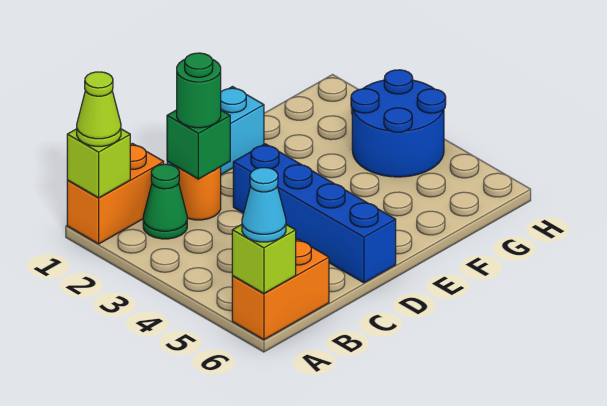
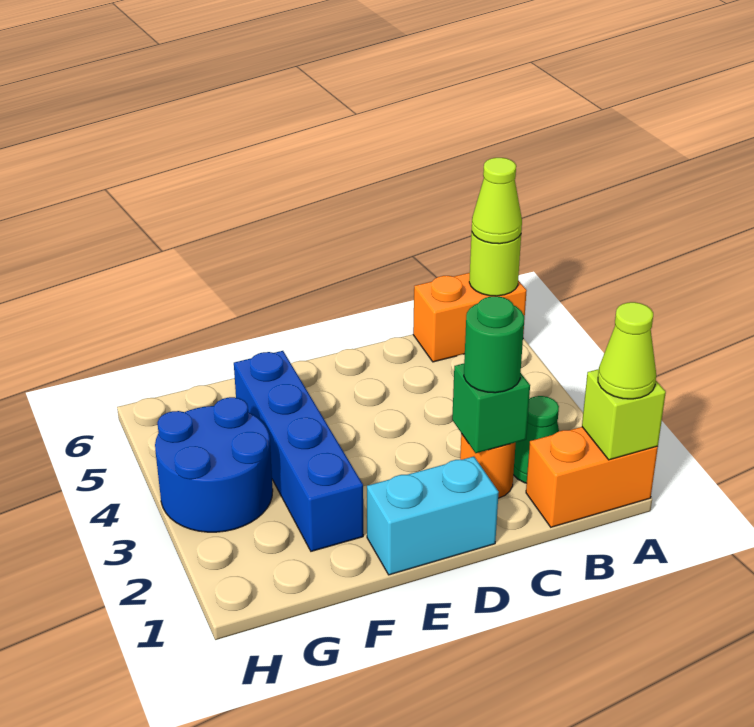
lime brick A6 level 2 -> lime round brick A6 level 2
cyan cone A6 level 3 -> lime cone A6 level 3
blue brick D3:D6 level 1 -> blue brick F2:F5 level 1

